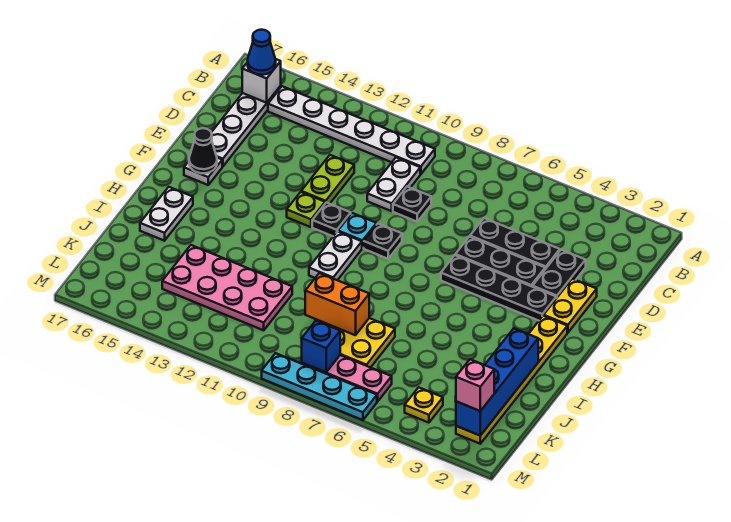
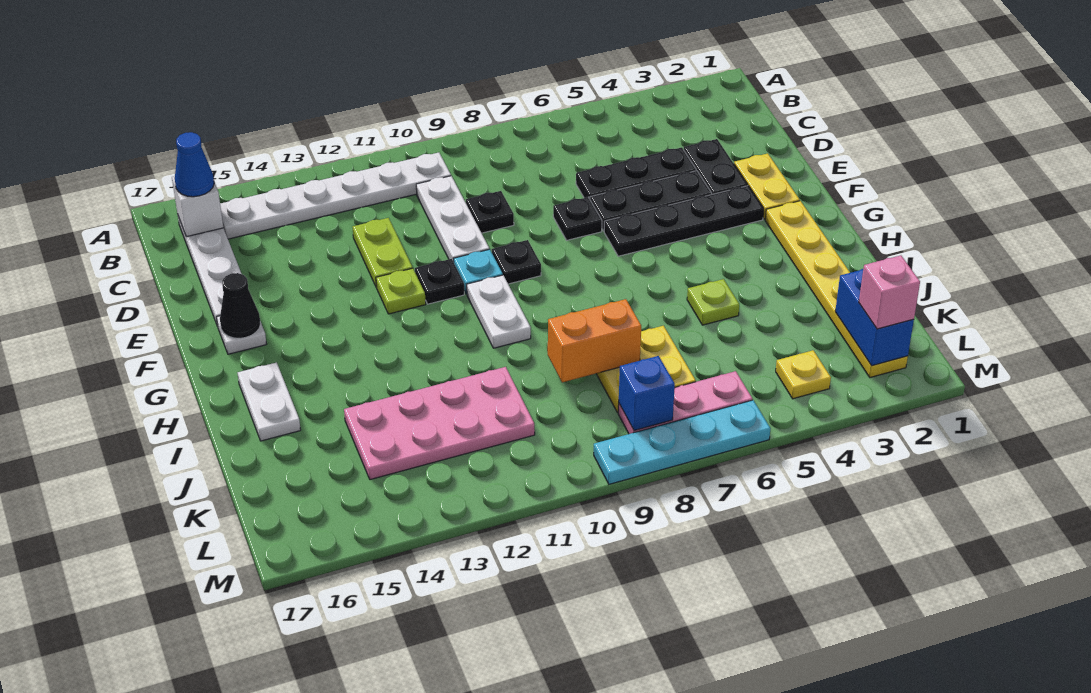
white plate C10:D10 level 1 -> white plate C10:E10 level 1
none -> black plate E7 level 1
blue brick I2:L2 level 2 -> blue brick K2:L2 level 2
none -> lime plate I5 level 1

